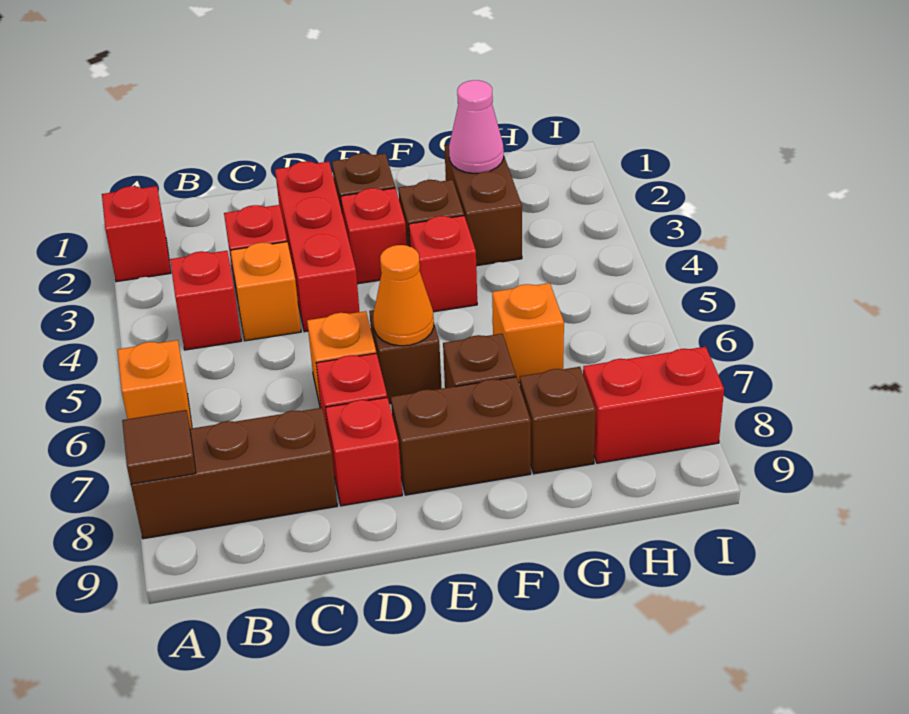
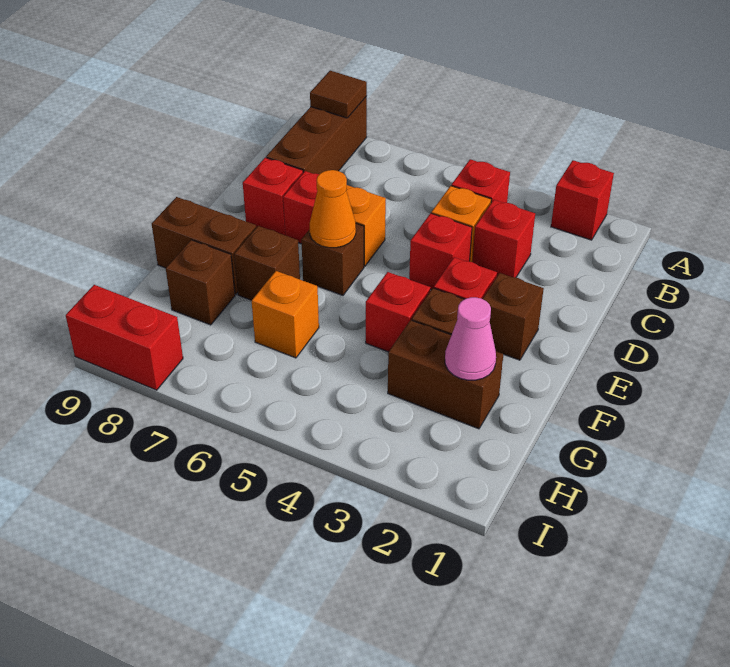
orange brick A6 level 1 -> none
red brick D2:D4 level 1 -> red brick D4 level 1
brown brick E8:F8 level 1 -> brown brick F8:F9 level 1
red brick H8:I8 level 1 -> red brick I8:I9 level 1

